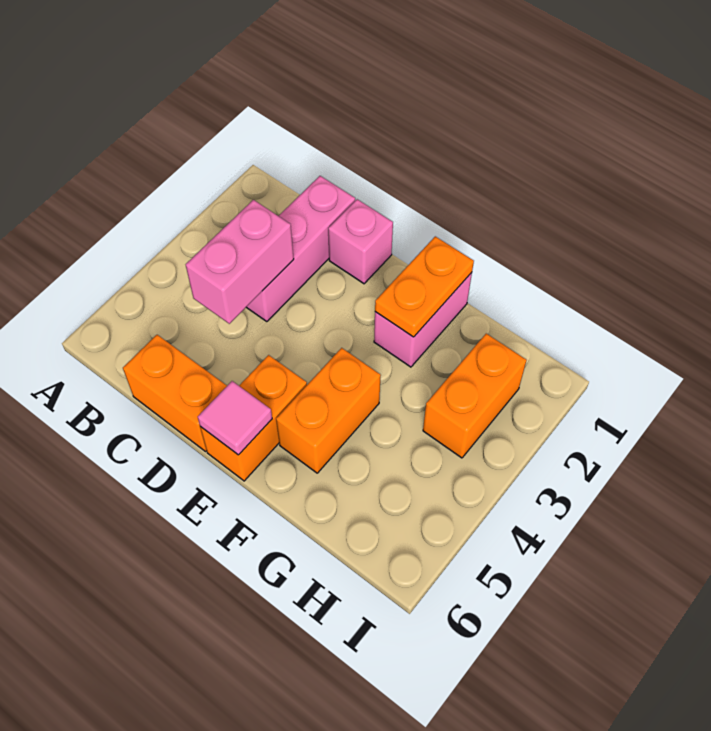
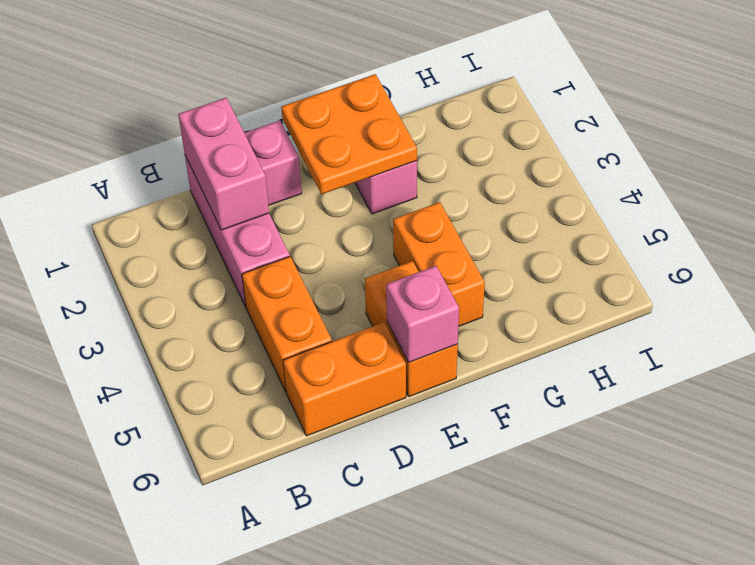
pink brick C3:C4 level 2 -> pink brick C1:C2 level 2
pink tile E6 level 2 -> pink brick E6 level 2
orange plate F1:F2 level 2 -> orange plate E1:F2 level 2
orange brick H2:H3 level 1 -> orange brick C4:C5 level 1

